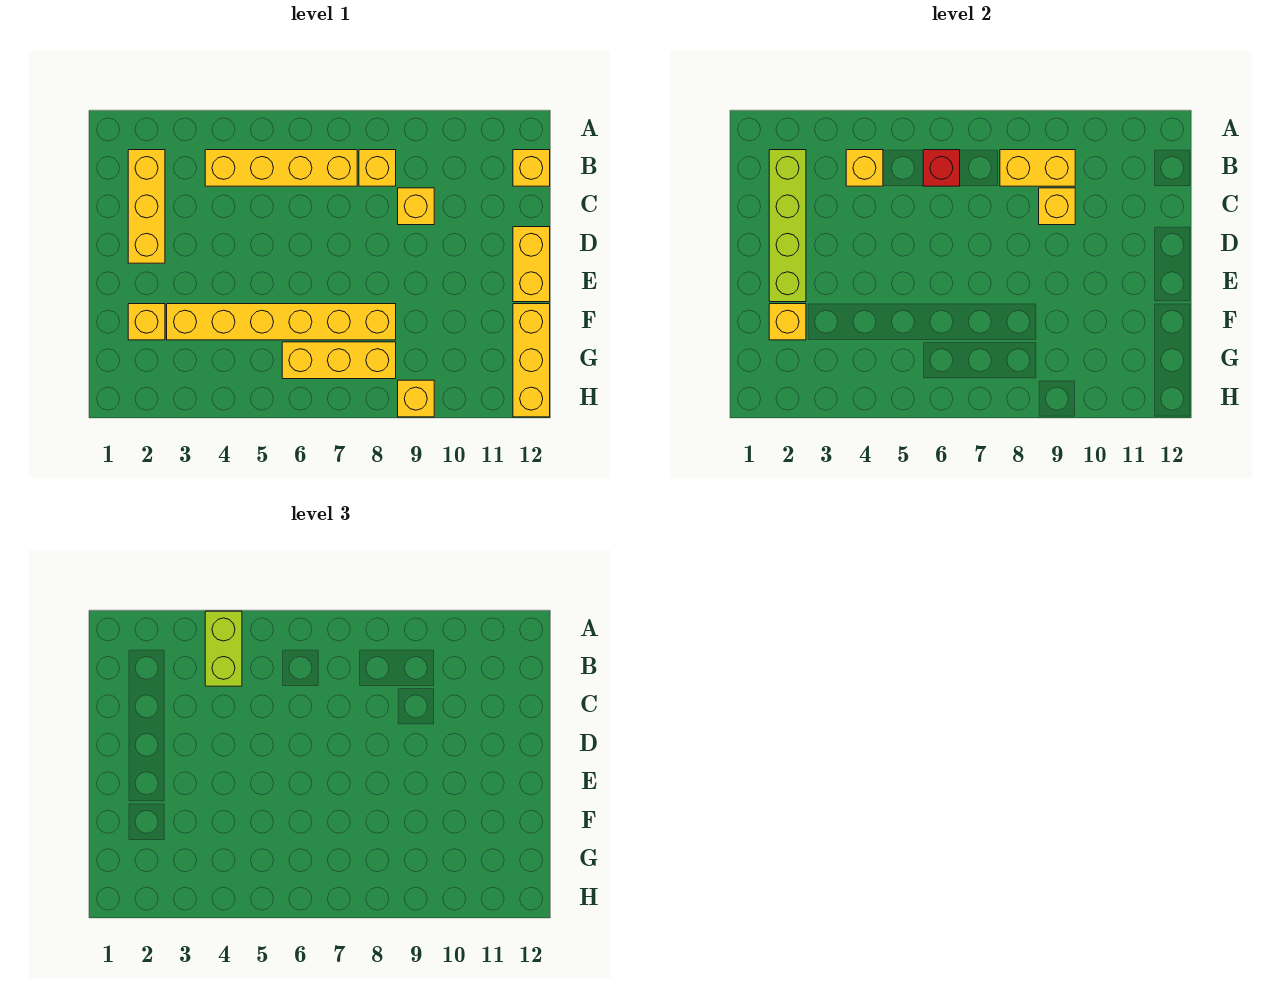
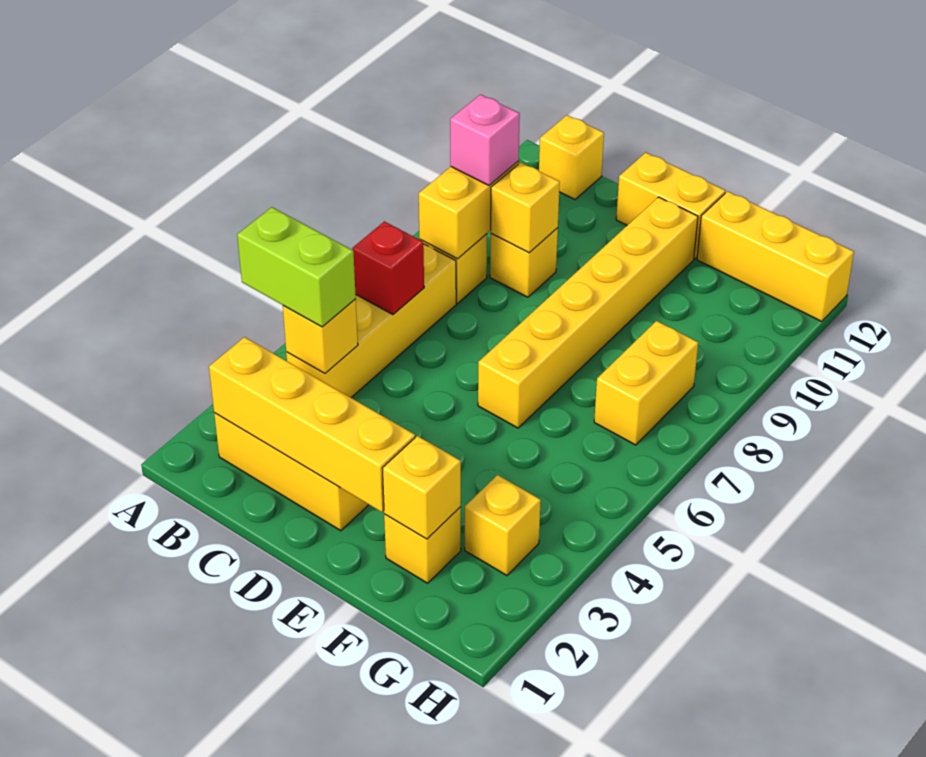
lime brick B2:E2 level 2 -> yellow brick B2:E2 level 2
none -> pink brick B9 level 3
yellow brick F3:F8 level 1 -> yellow brick E6:E11 level 1
yellow brick G6:G8 level 1 -> yellow brick G7:G8 level 1
yellow brick H9 level 1 -> yellow brick G3 level 1

